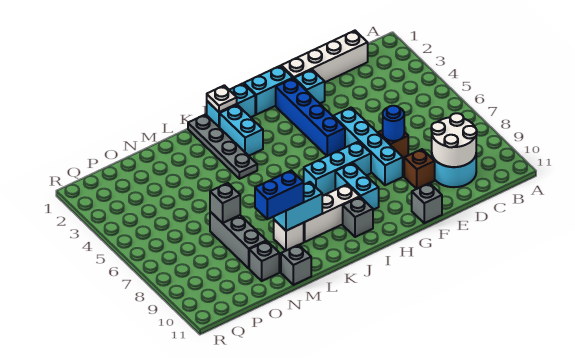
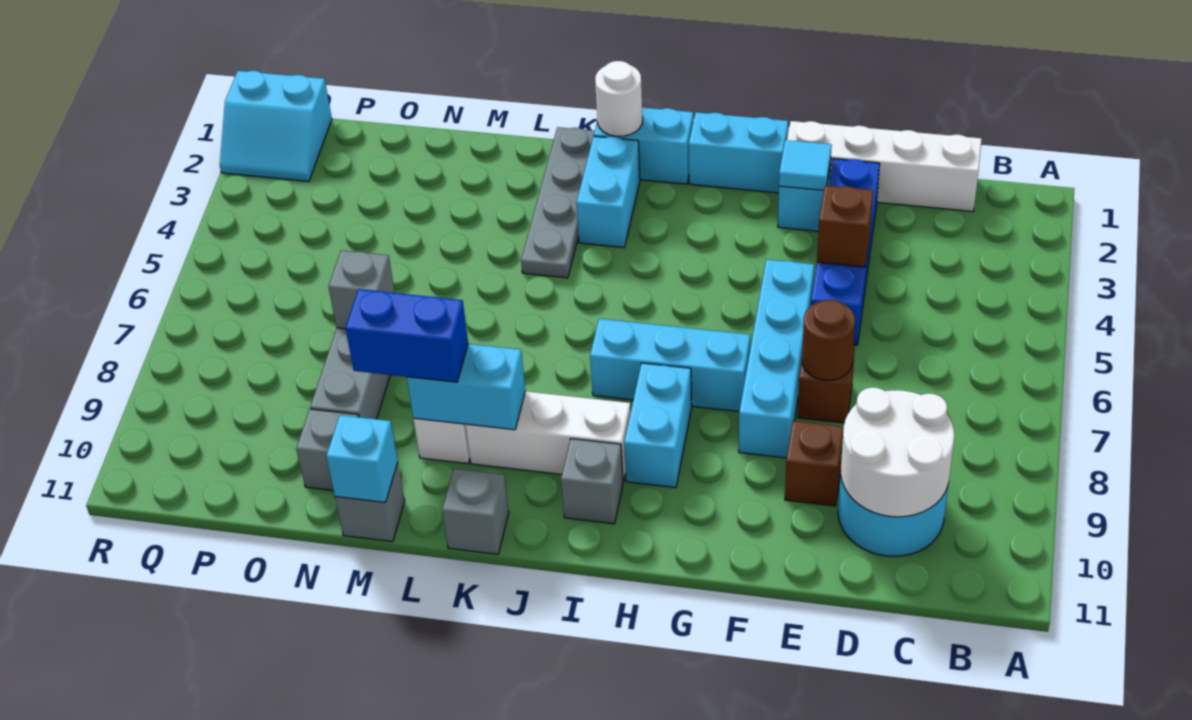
none -> brown brick E4 level 2
blue round brick E7 level 2 -> brown round brick E7 level 2
none -> cyan tile F2 level 2
grey brick F11 level 1 -> grey brick K11 level 1
blue brick G2:G5 level 1 -> blue brick E2:E5 level 1
white plate J1 level 2 -> white round brick J1 level 2
none -> cyan brick M11 level 2
none -> cyan slope Q1:R2 level 1 top 1

